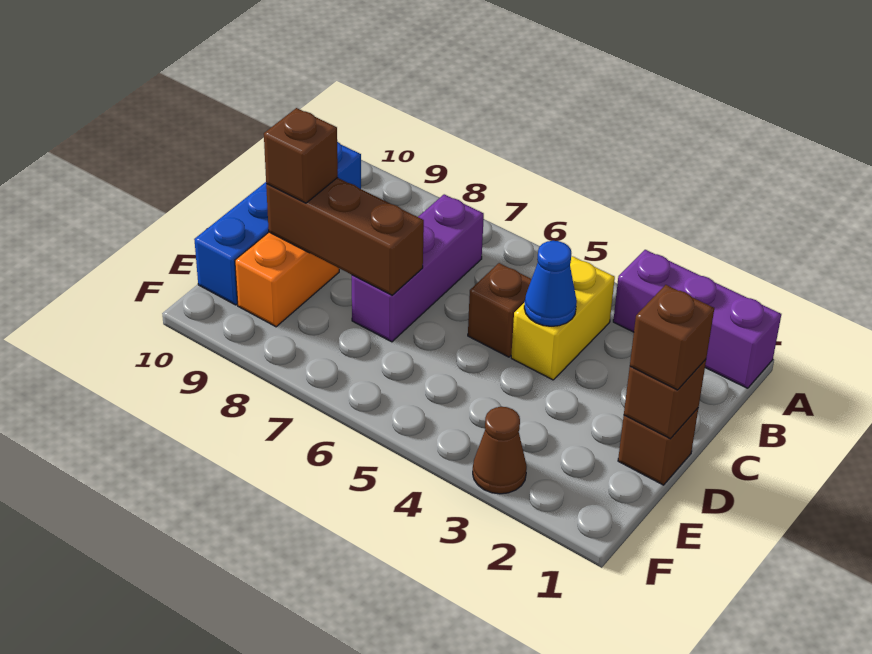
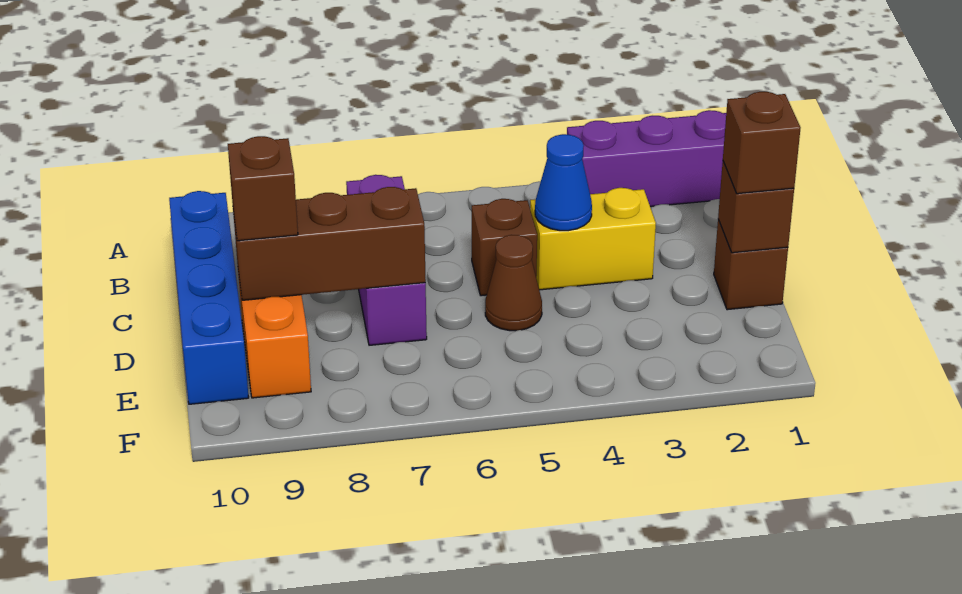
yellow brick B4:C4 level 1 -> yellow brick C3:C4 level 1
brown cone F3 level 1 -> brown cone D5 level 1

